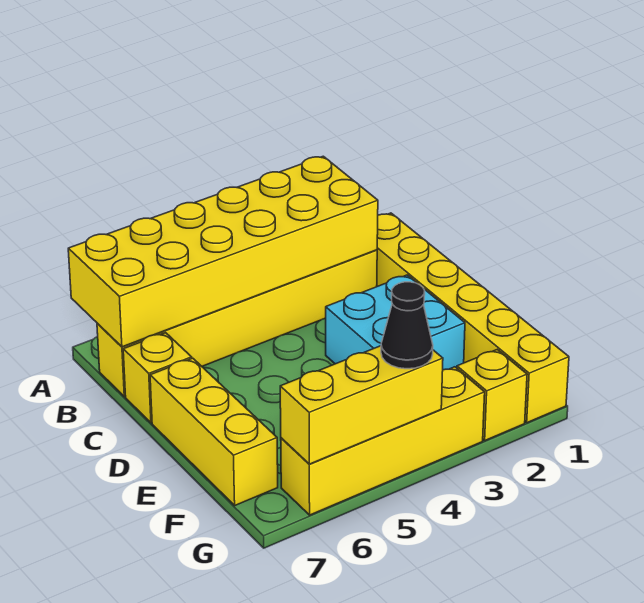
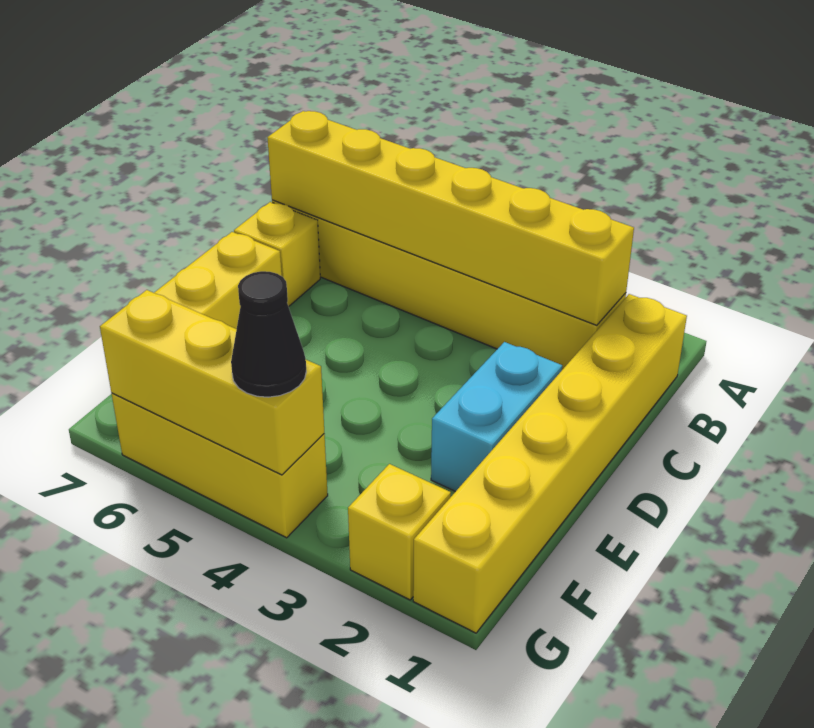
yellow brick A2:B7 level 2 -> yellow brick B2:B7 level 2
cyan brick D2:E3 level 1 -> cyan brick D2:E2 level 1
yellow brick G3:G6 level 1 -> yellow brick G4:G6 level 1

